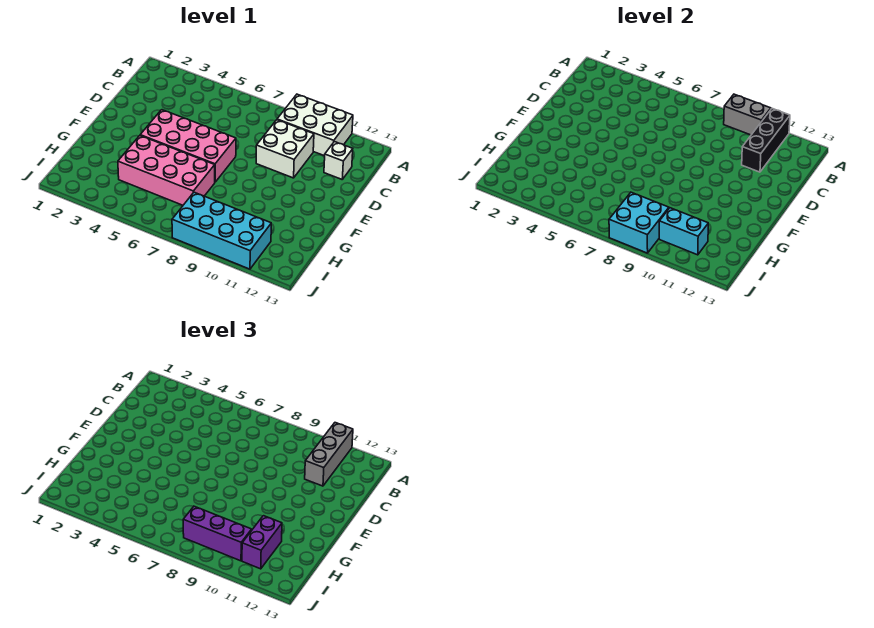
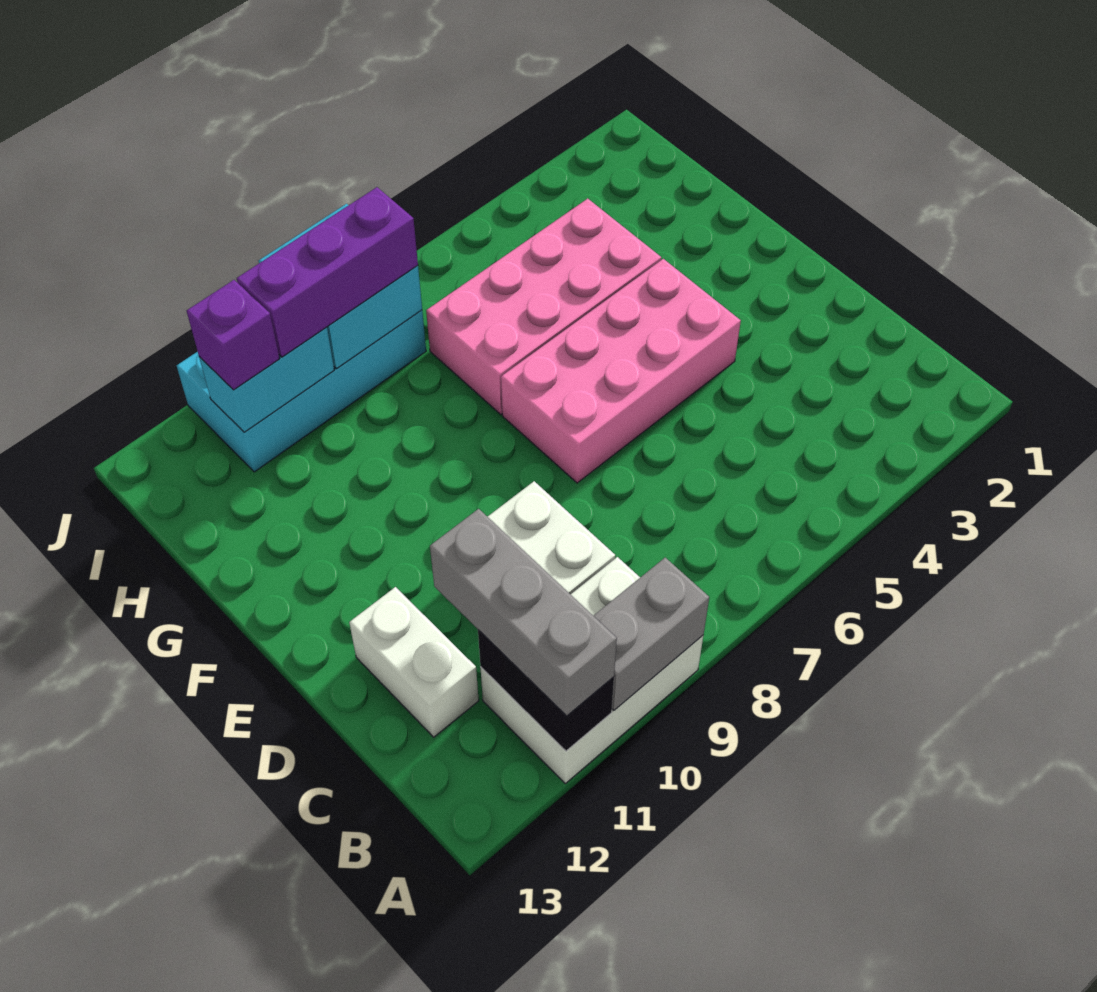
black brick A11:C11 level 2 -> black brick A11:B11 level 2
white brick C12 level 1 -> white brick C12:D12 level 1
purple brick H11:I11 level 3 -> purple brick I11 level 3

